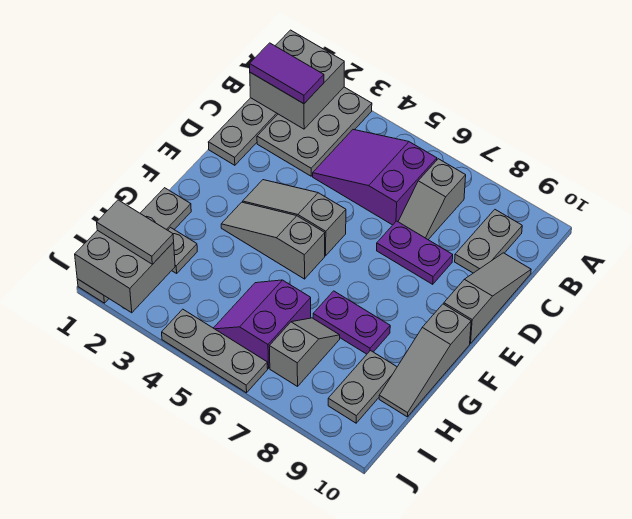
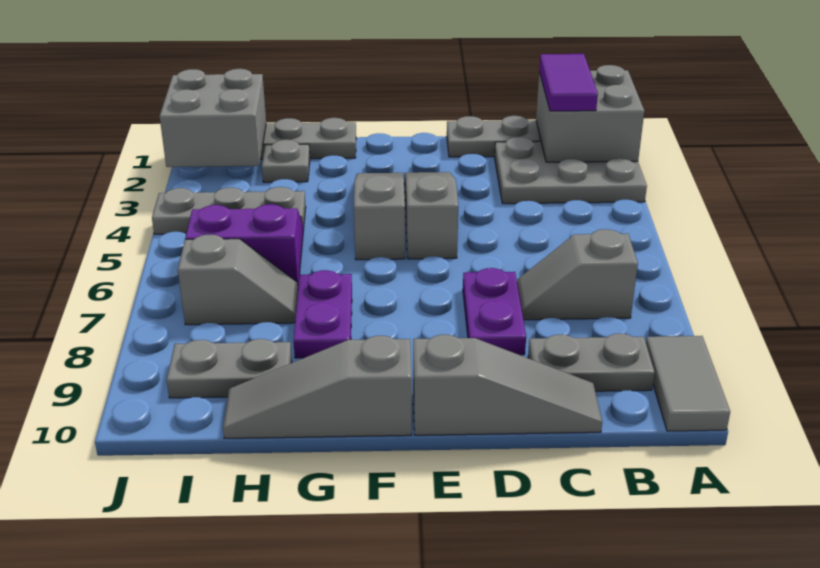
purple slope B4:C6 level 1 top 6 -> none
grey tile I1:I2 level 3 -> grey tile A9:A10 level 1
grey plate J4:J6 level 1 -> grey plate H4:J4 level 1

